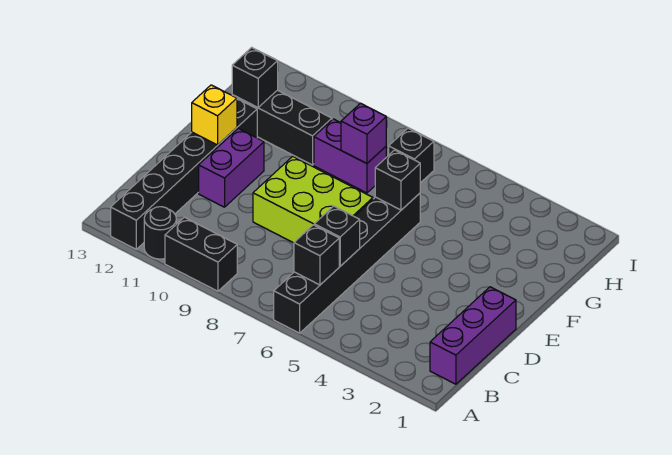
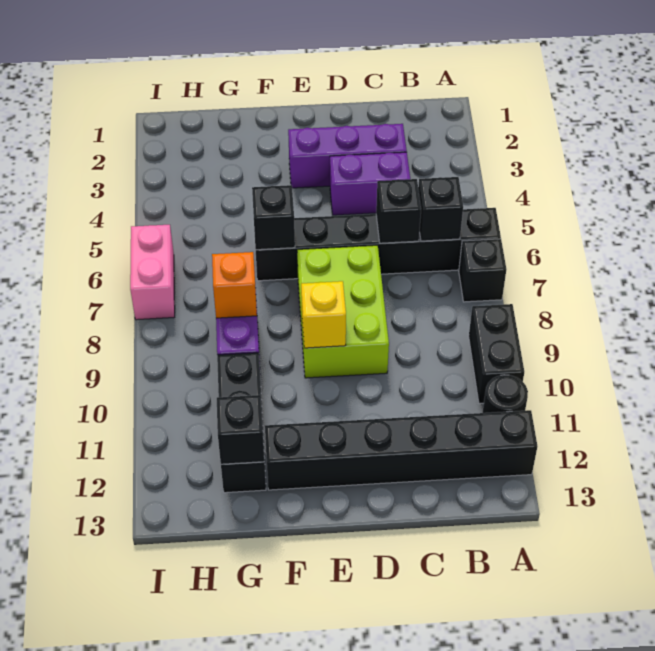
purple brick B1:D1 level 1 -> purple brick C3:E3 level 1
purple brick D11:E11 level 1 -> purple brick C4:D4 level 1
yellow brick E12 level 2 -> yellow brick E9 level 2
purple brick G8 level 2 -> orange brick G8 level 2
black brick H7 level 1 -> black brick A7 level 1
none -> pink brick I6:I7 level 1

